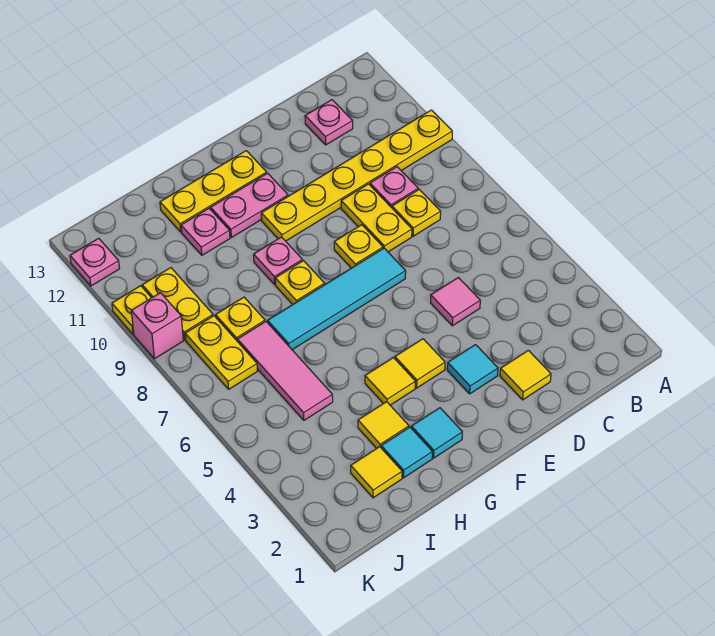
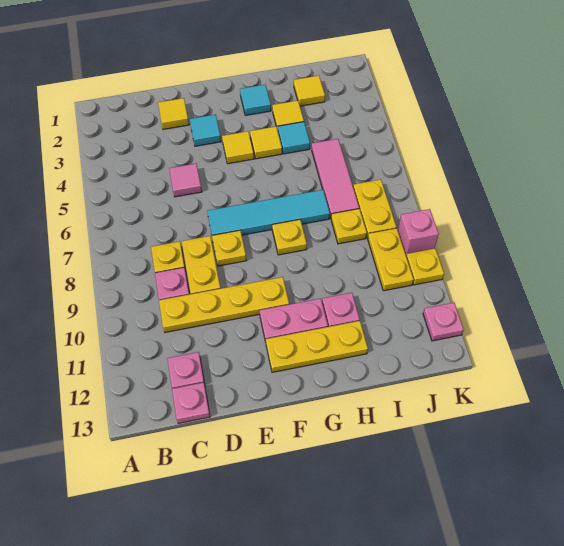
yellow plate A10:F10 level 1 -> yellow plate C10:F10 level 1
pink plate G9 level 1 -> pink plate C13 level 1
cyan tile H2 level 1 -> cyan tile H4 level 1

